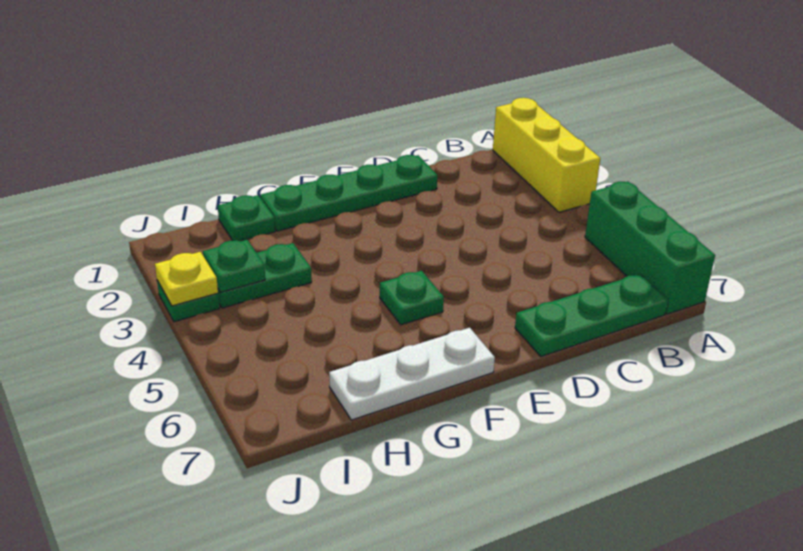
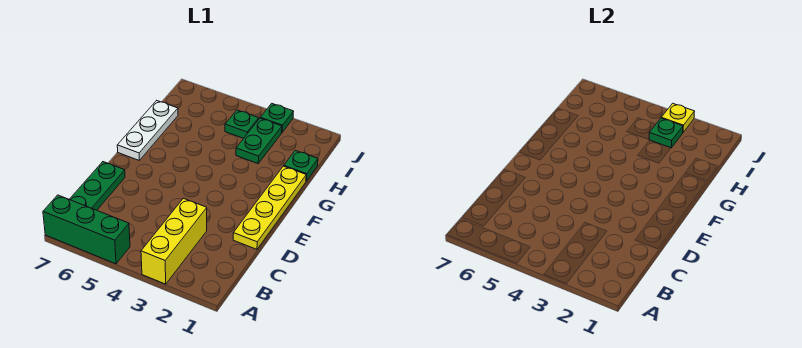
yellow brick A1:A3 level 1 -> yellow brick A3:C3 level 1
green plate D1:G1 level 1 -> yellow plate D1:G1 level 1
green plate F5 level 1 -> green plate I4 level 1

